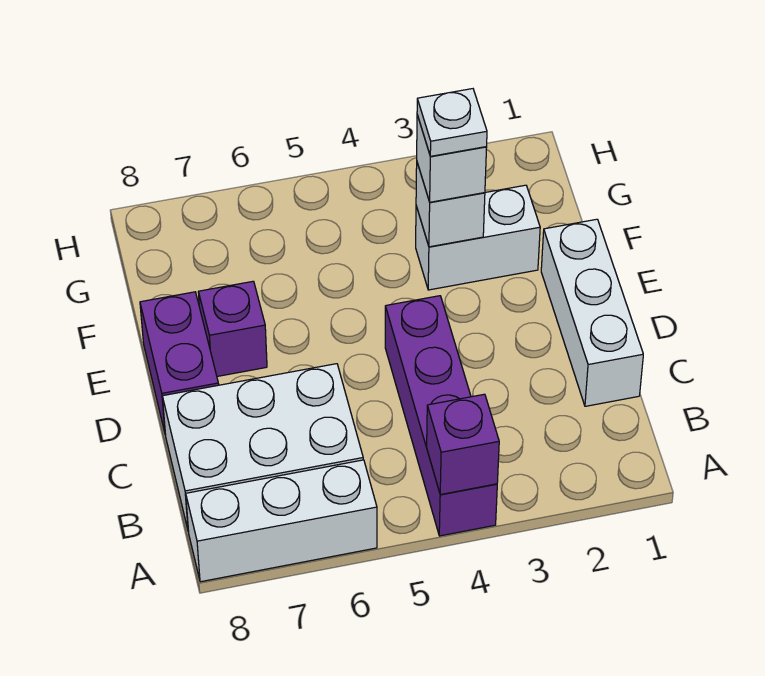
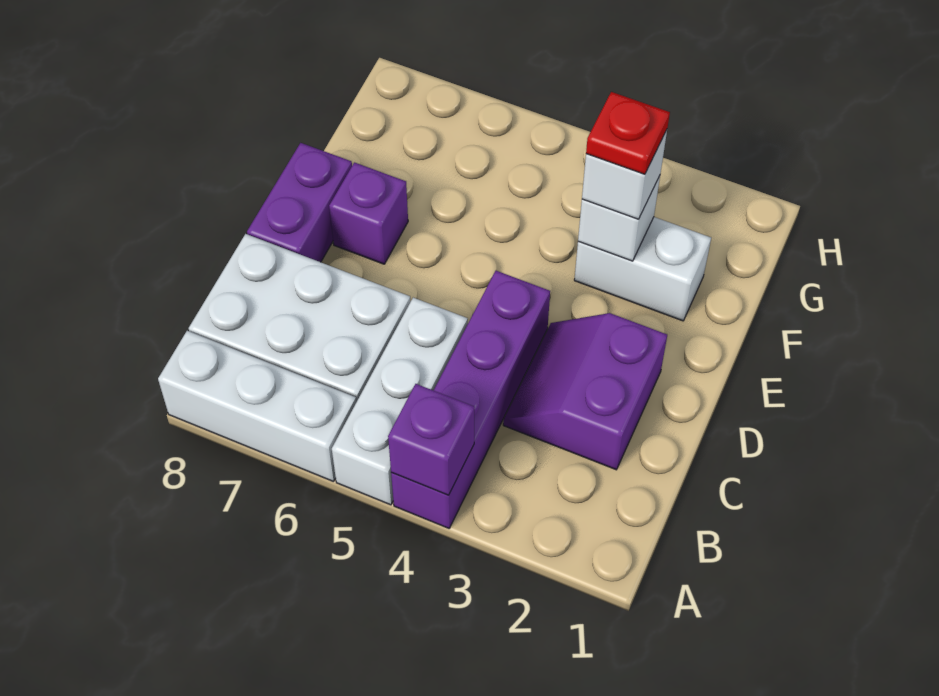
white brick C1:E1 level 1 -> white brick A5:C5 level 1
none -> purple slope C2:D3 level 1 top 2
white plate F3 level 4 -> red plate F3 level 4

